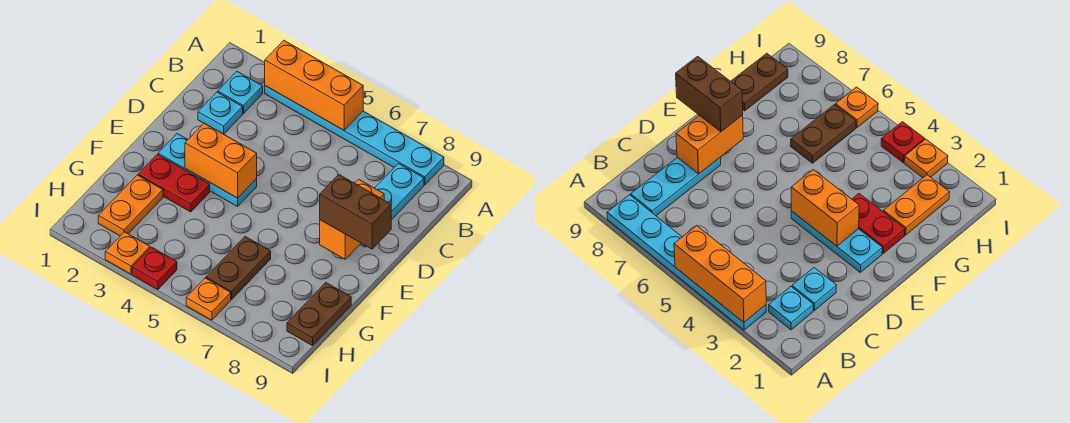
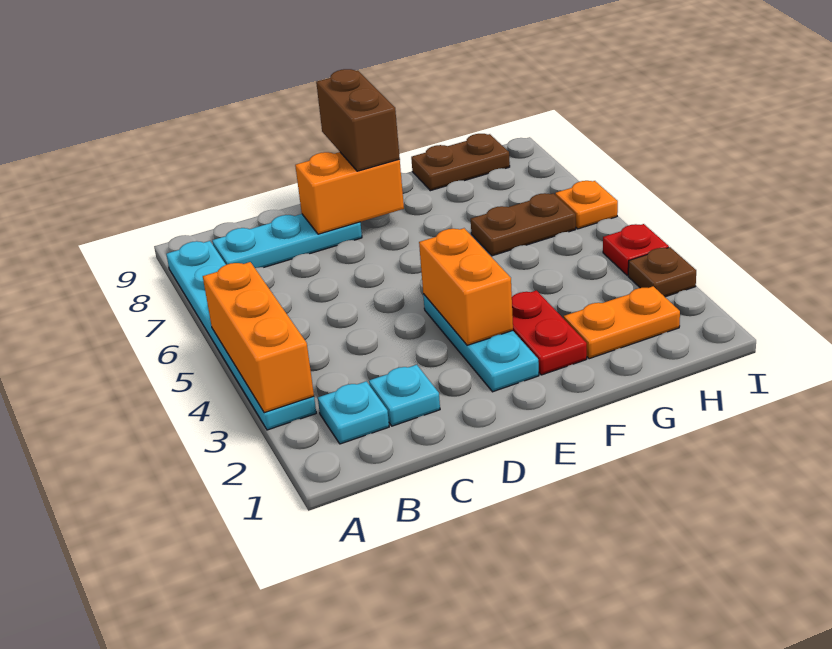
orange plate I3 level 1 -> brown plate I3 level 1

